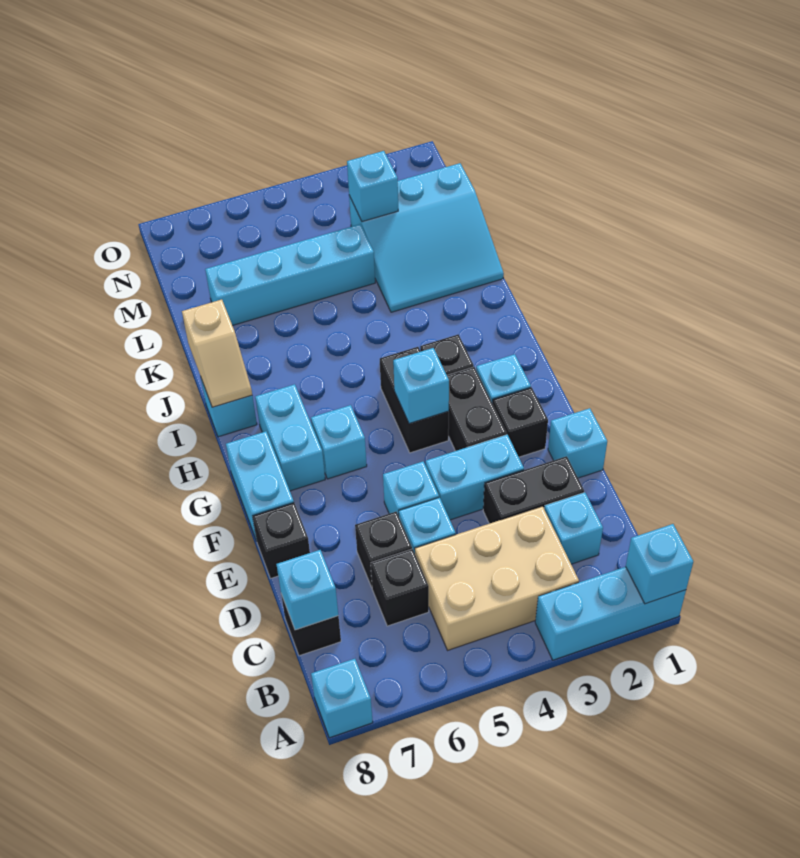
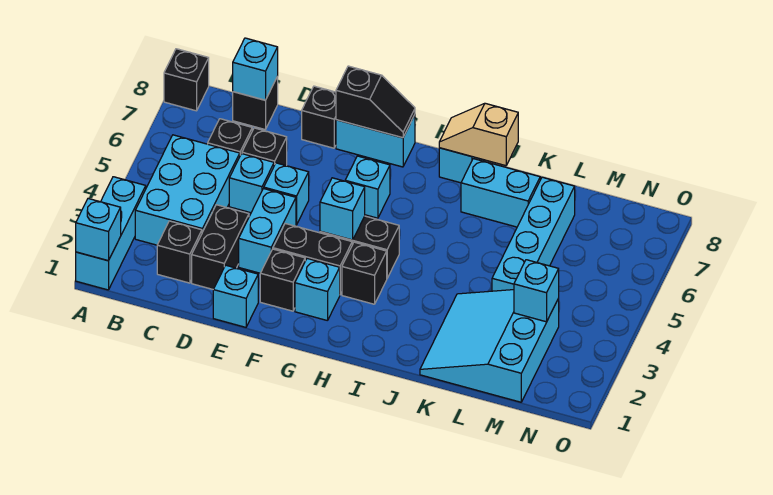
cyan brick A8 level 1 -> black brick A8 level 1
tan brick B3:C5 level 1 -> cyan brick B3:C5 level 1
cyan brick C2 level 1 -> black brick C2 level 1
none -> black slope F8:G8 level 2 top F
cyan brick G7:H7 level 1 -> cyan brick J7:K7 level 1

